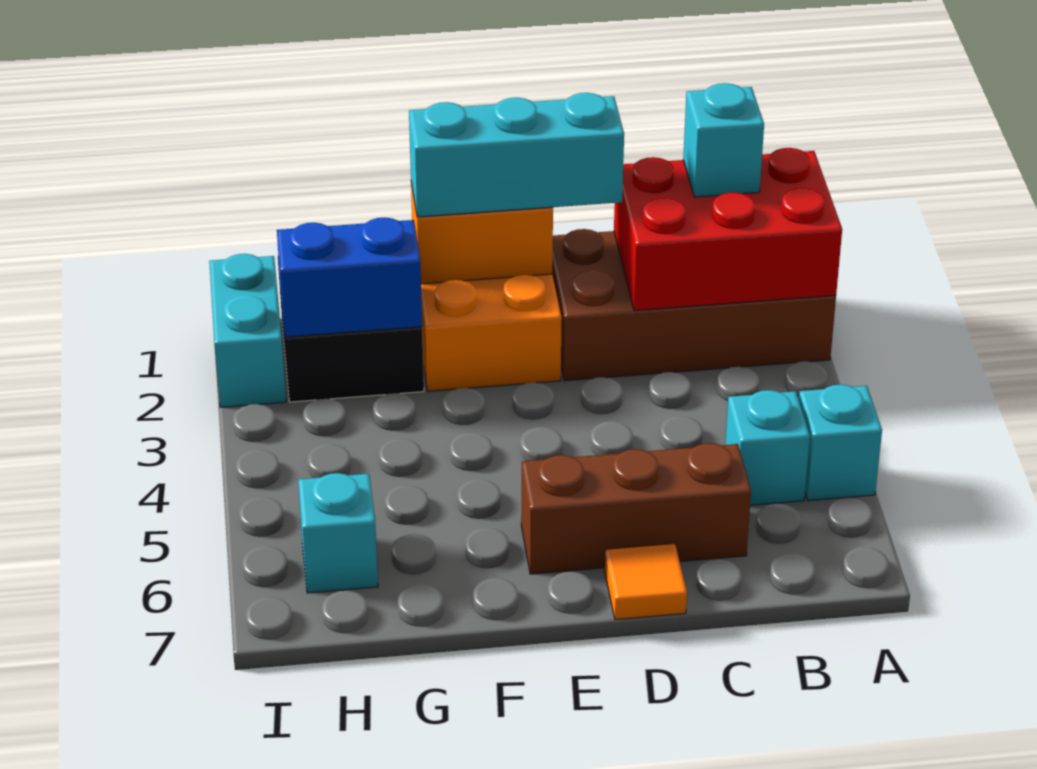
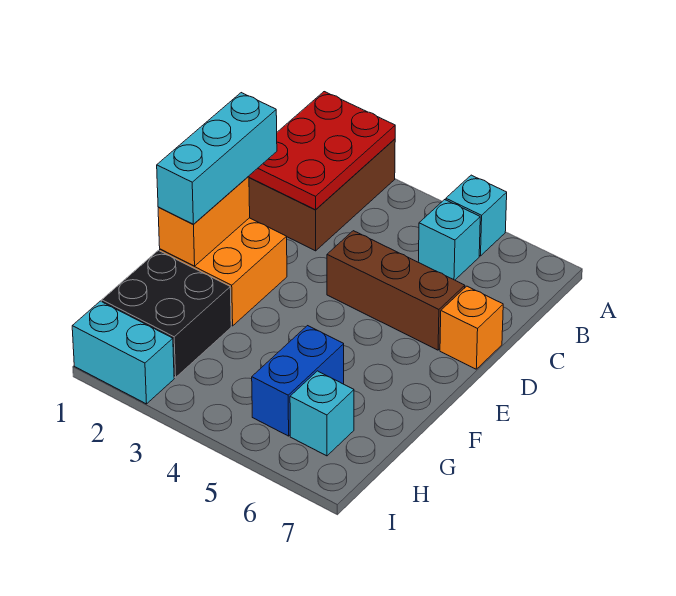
brown brick A1:D2 level 1 -> brown brick A1:C2 level 1
red brick A1:C2 level 2 -> red plate A1:C2 level 2
cyan brick B1 level 3 -> none
brown brick C6:E6 level 1 -> brown brick D4:D6 level 1
orange tile D7 level 1 -> orange brick D7 level 1
blue brick G2:H2 level 2 -> blue brick G5:H5 level 1

